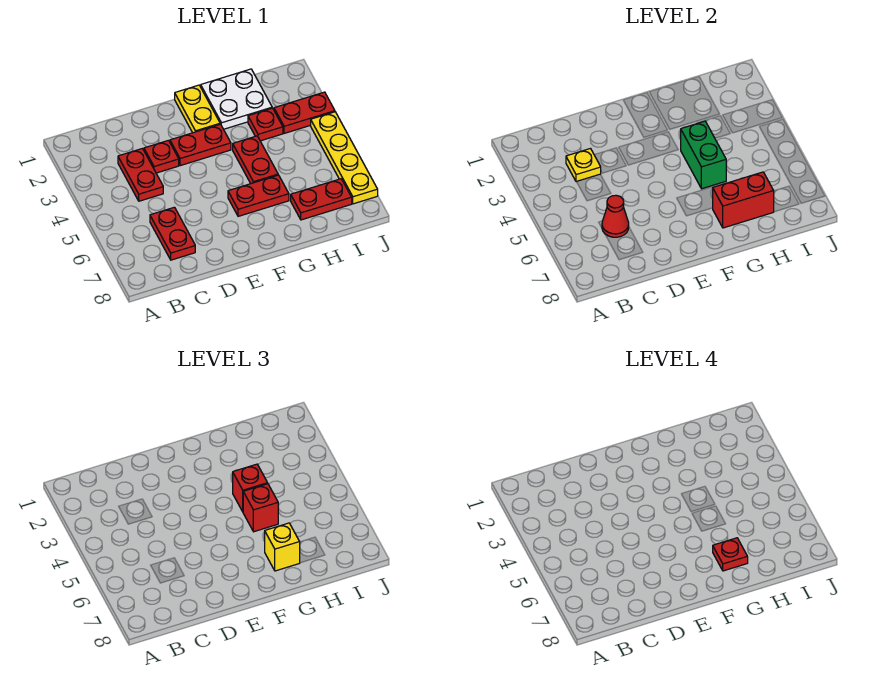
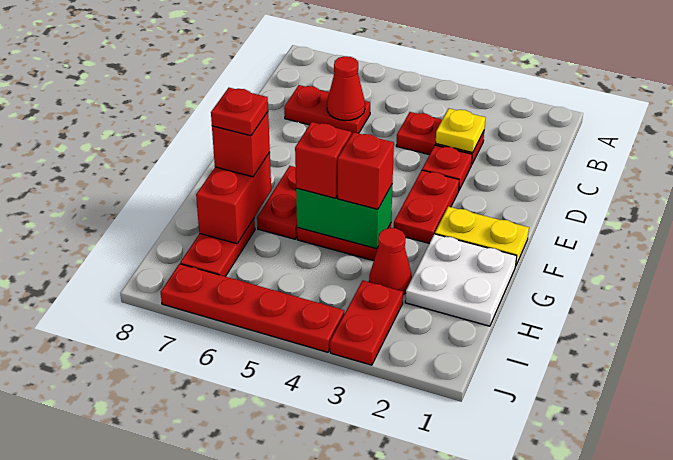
yellow brick G7 level 3 -> red brick G7 level 3
red plate H3 level 1 -> red cone H3 level 1
yellow plate J4:J7 level 1 -> red plate J4:J7 level 1

